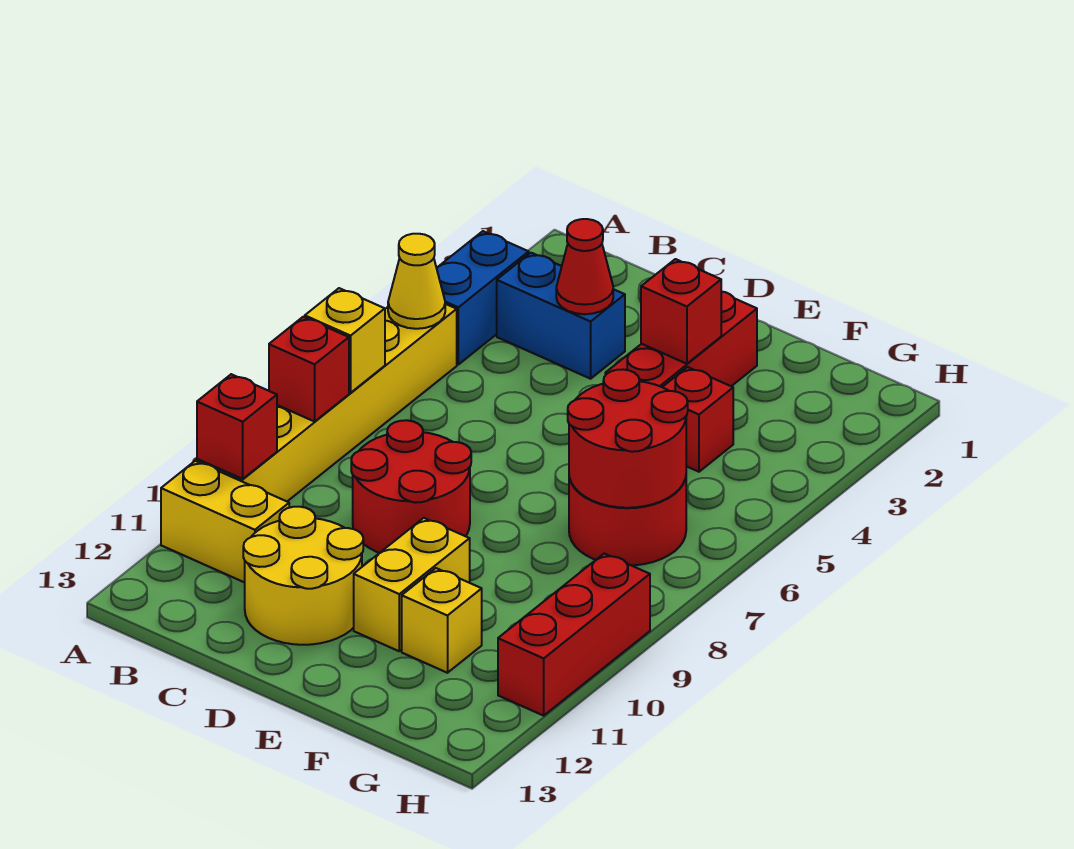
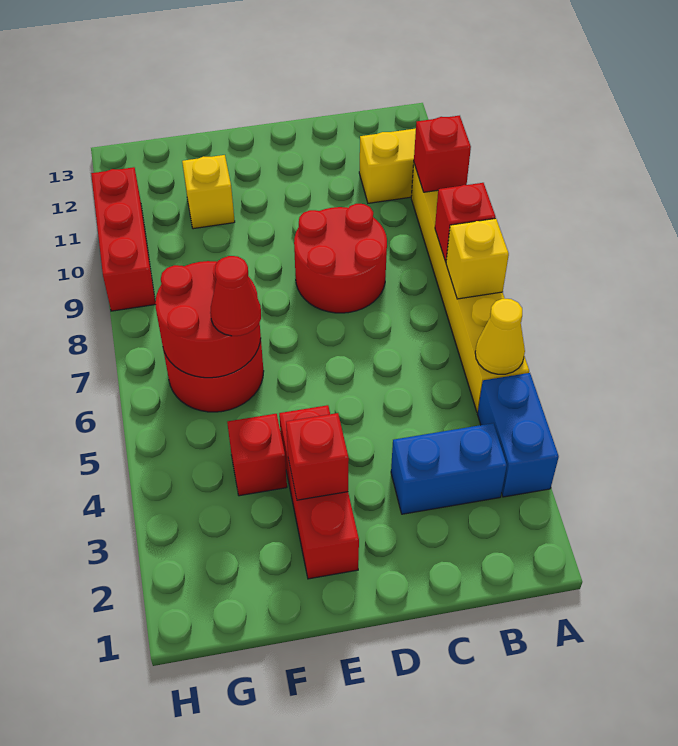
red cone C3 level 2 -> red cone F6 level 3
yellow round brick C11:D12 level 1 -> none
yellow brick E10:E11 level 1 -> none

